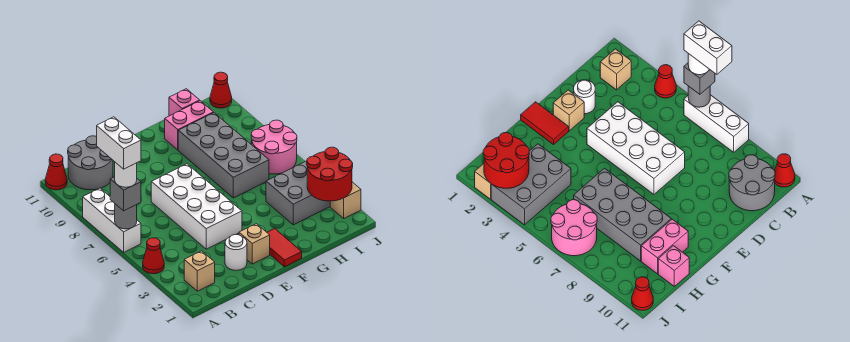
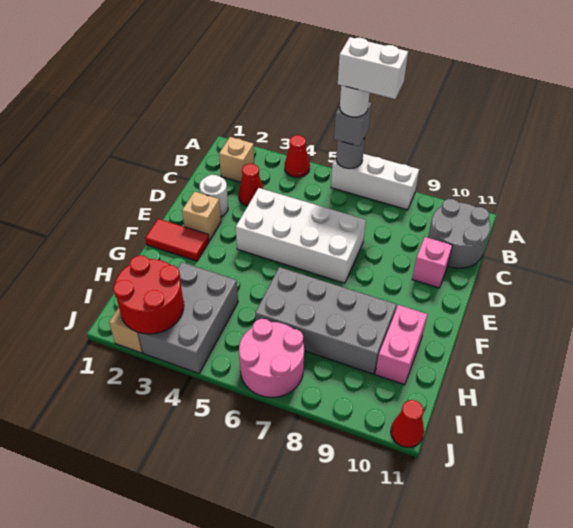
red cone A11 level 1 -> red cone C3 level 1
pink brick H11 level 1 -> pink brick D10 level 1

